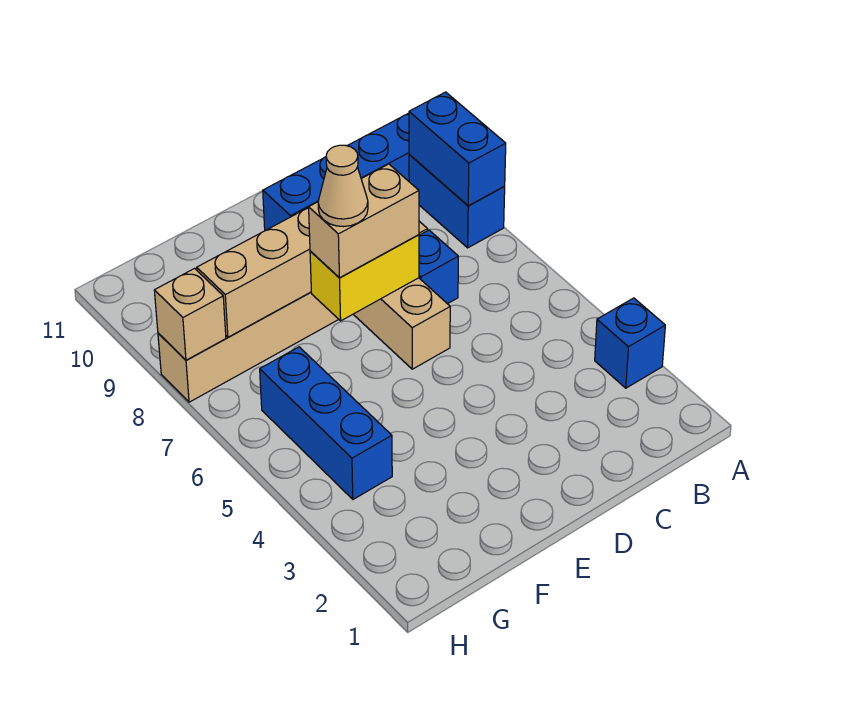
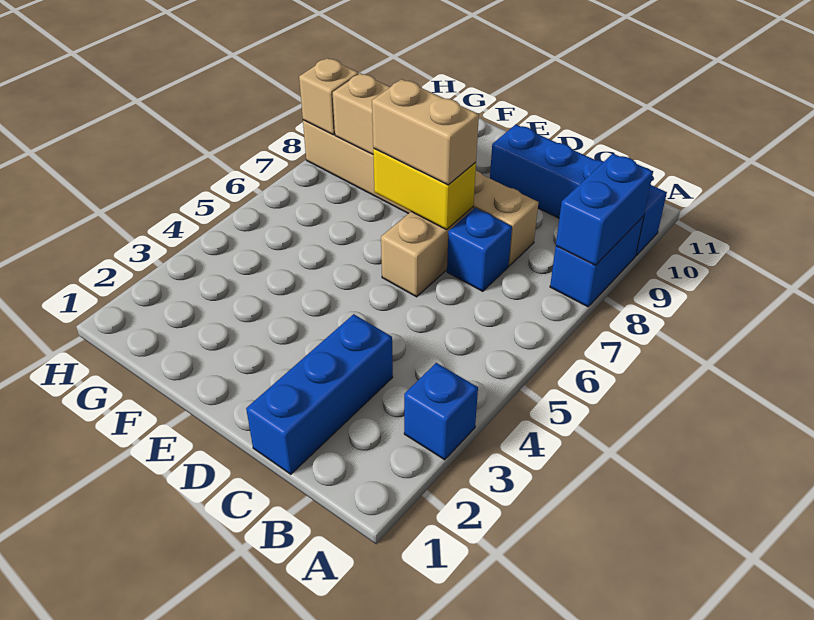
tan cone E7 level 4 -> none
blue brick G4:G6 level 1 -> blue brick C1:C3 level 1

